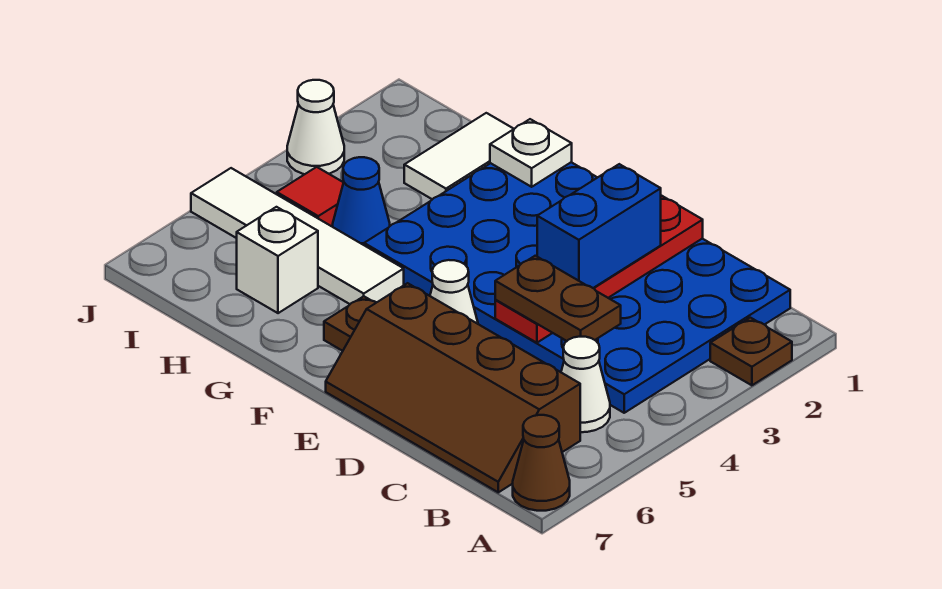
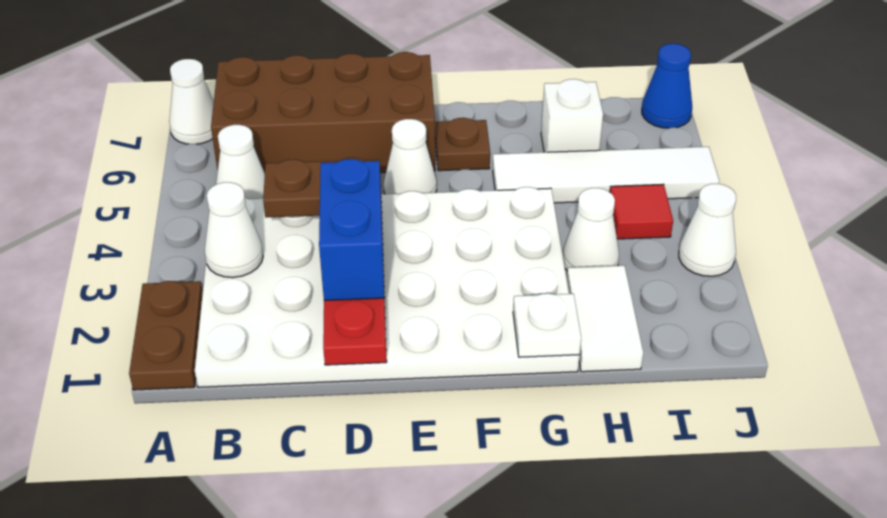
brown plate A2 level 1 -> brown plate A1:A2 level 1
brown cone A7 level 1 -> white cone A7 level 1
blue plate B1:G4 level 1 -> white plate B1:G4 level 1
none -> white cone B3 level 2
brown slope B6:E7 level 1 top 6 -> brown brick B6:E7 level 1
none -> white cone H3 level 1
blue cone H4 level 1 -> blue cone J7 level 1

